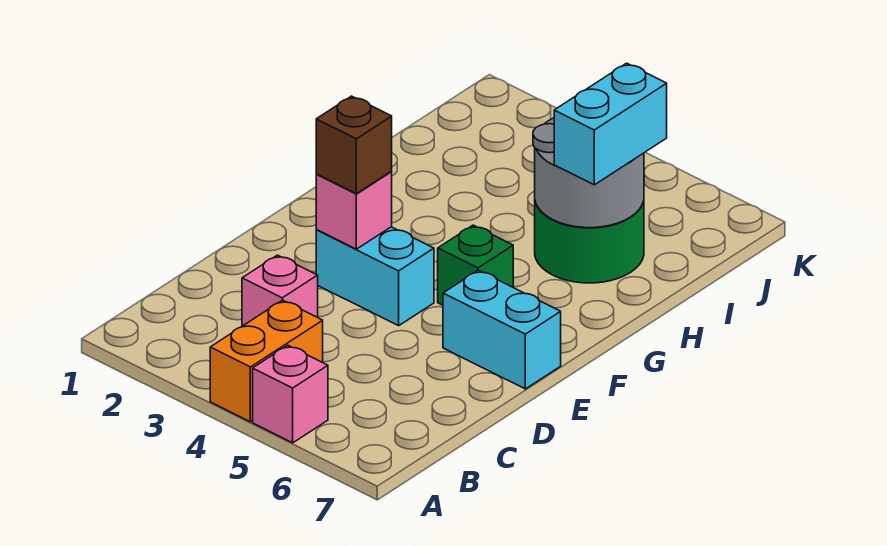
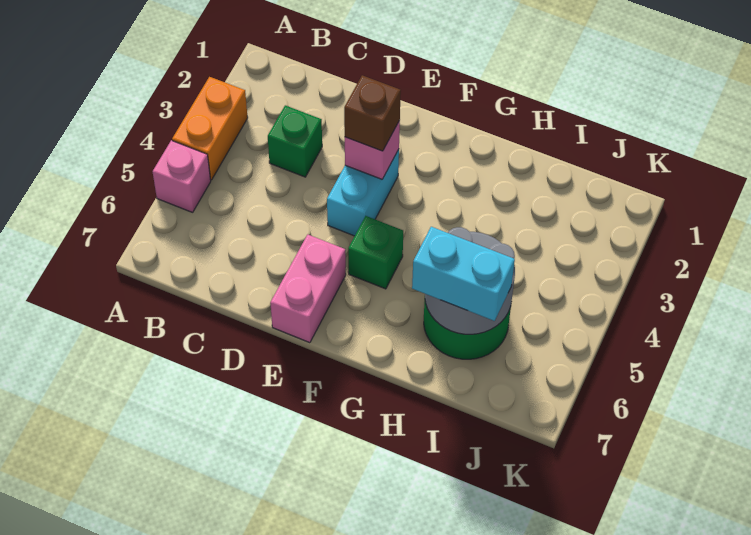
orange brick A4:B4 level 1 -> orange brick A3:A4 level 1
pink brick C3 level 1 -> green brick C3 level 1
cyan brick E6:E7 level 1 -> pink brick E6:E7 level 1

